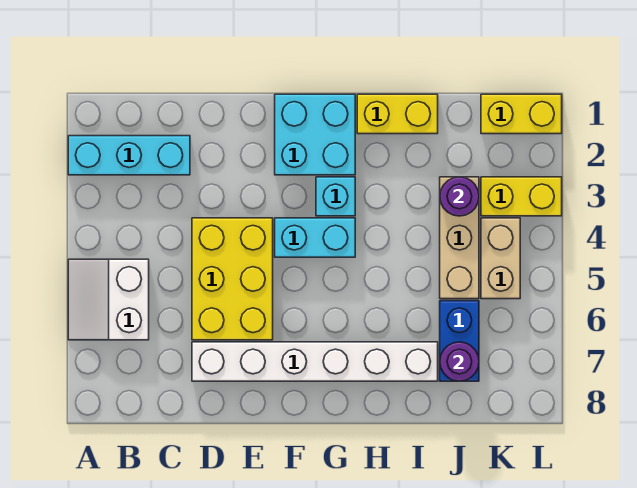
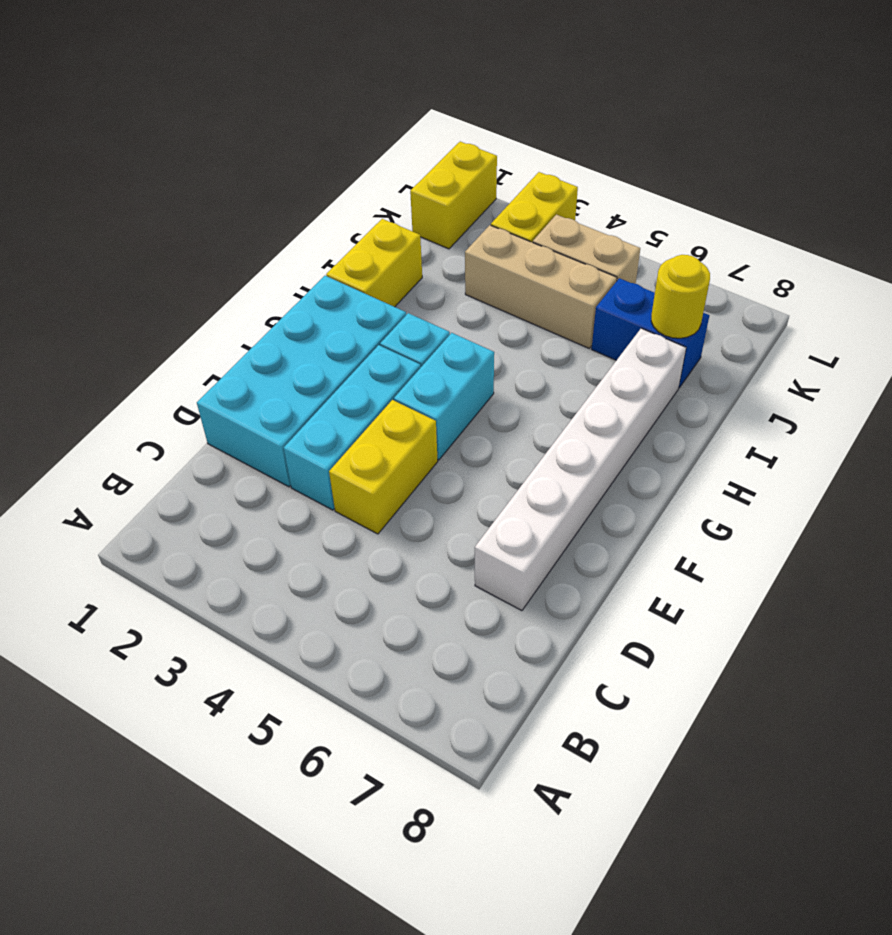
cyan brick A2:C2 level 1 -> cyan brick D3:F3 level 1
white slope A5:B6 level 1 top B -> none
yellow brick D4:E6 level 1 -> yellow brick D4:E4 level 1
cyan brick F1:G2 level 1 -> cyan brick D1:G2 level 1
purple round brick J3 level 2 -> none
purple round brick J7 level 2 -> yellow round brick J7 level 2

